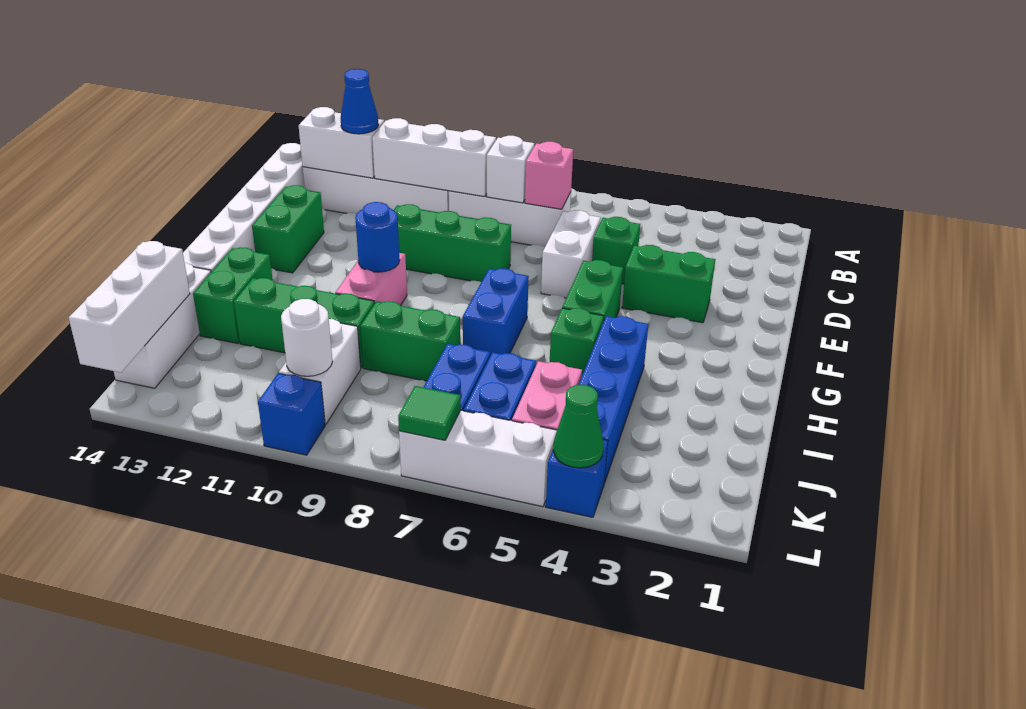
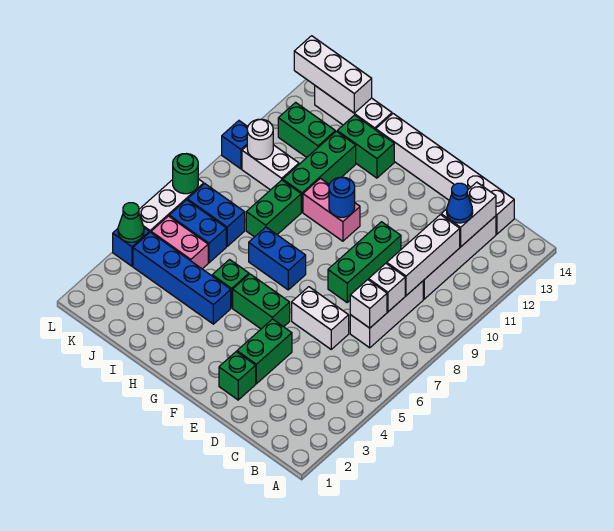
pink brick C7 level 2 -> white brick C7 level 2
green brick D5 level 1 -> green brick E2 level 1
green brick E13:F13 level 1 -> green brick J12:K12 level 1
green tile L7 level 2 -> green round brick L7 level 2

